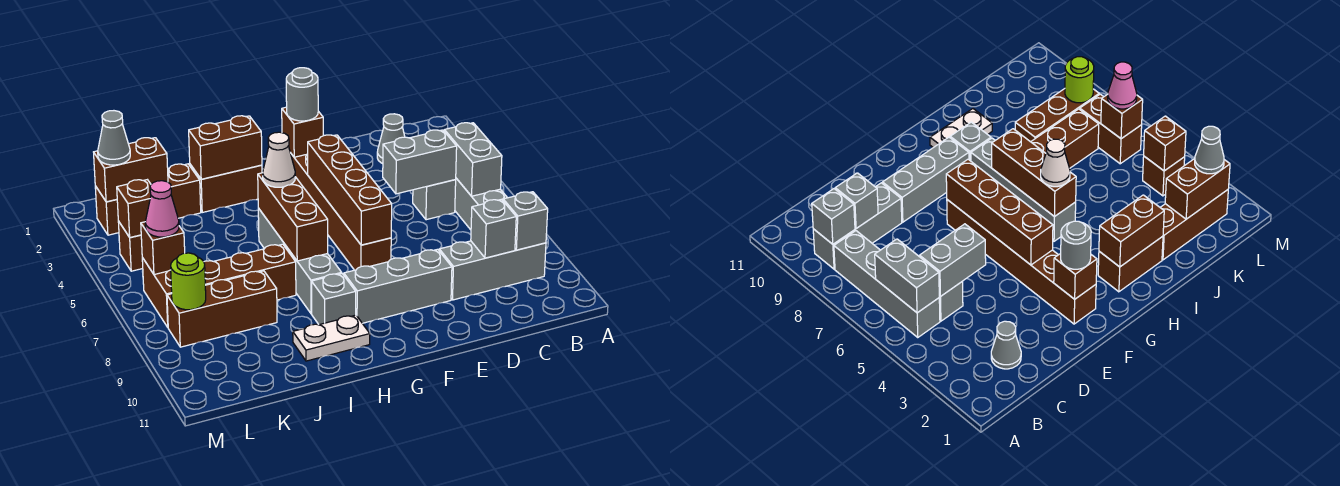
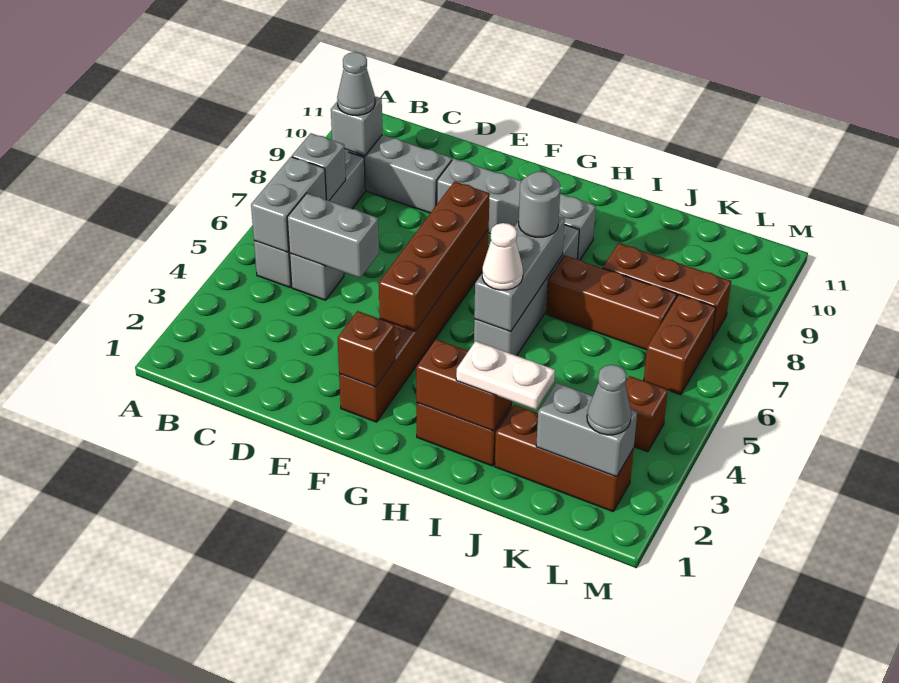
grey cone C2 level 1 -> grey cone B9 level 3
grey brick C9 level 2 -> grey brick B7 level 2
grey round brick F2 level 3 -> grey round brick H7 level 3
brown brick H5:H7 level 2 -> grey brick H5:H7 level 2
white plate H10:I10 level 1 -> white plate I2:J2 level 3
brown brick K2:L2 level 2 -> grey brick K2:L2 level 2
brown brick L4 level 2 -> none
brown brick L6 level 2 -> none
pink cone L6 level 3 -> none
lime round brick L8 level 2 -> none

